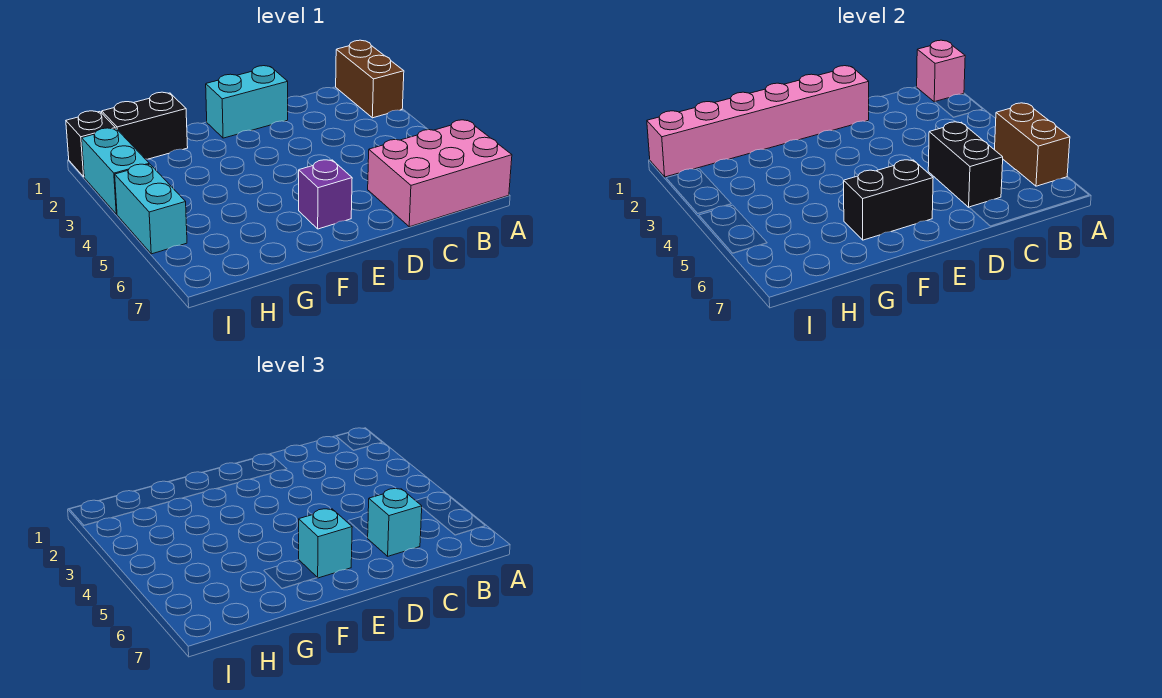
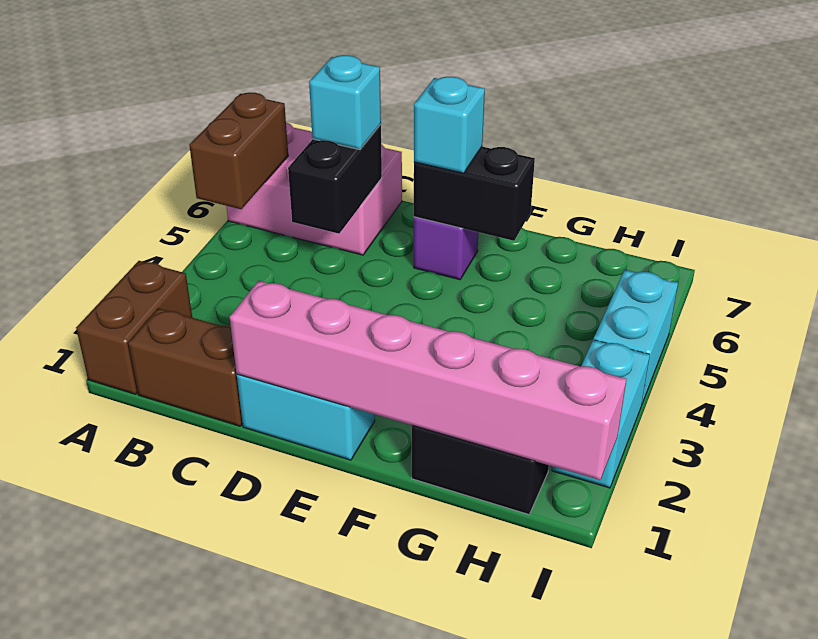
pink brick A1 level 2 -> none
none -> brown brick B1:C1 level 1
black brick I1 level 1 -> none

